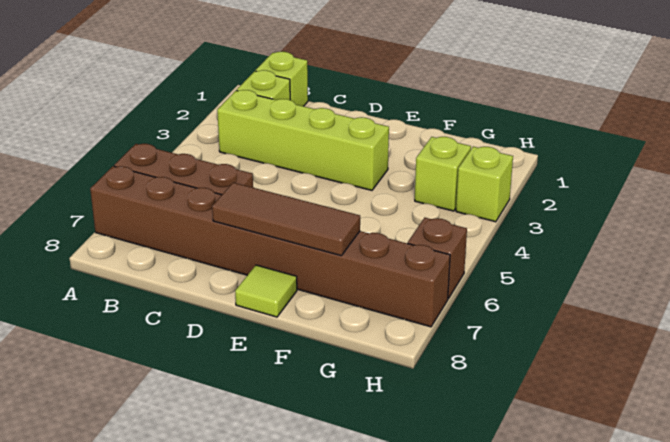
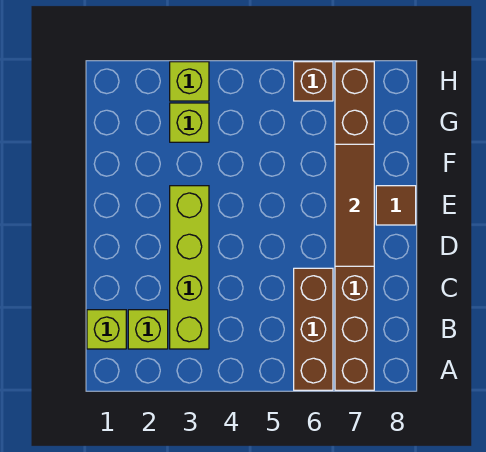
lime tile E8 level 1 -> brown tile E8 level 1

